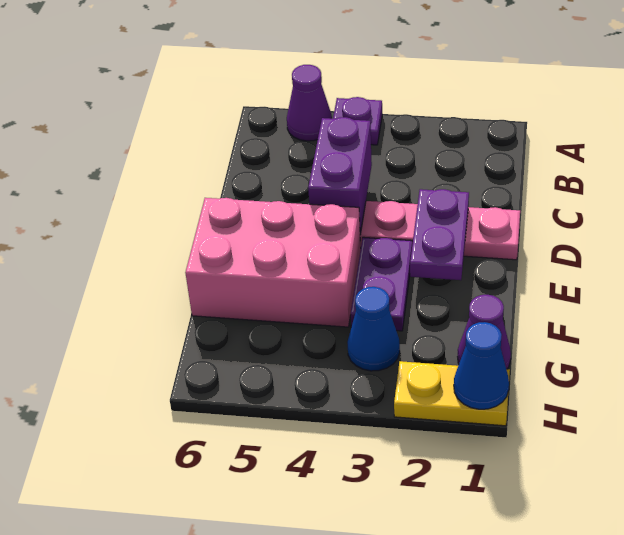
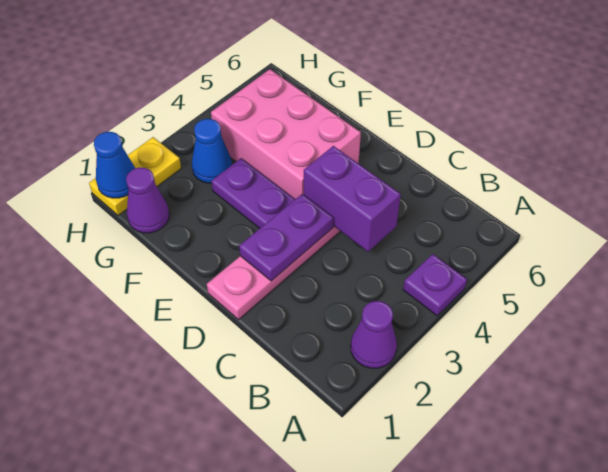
purple cone A5 level 1 -> purple cone A2 level 1
purple plate D2:E2 level 2 -> purple plate D2:D3 level 2
pink brick E4:F6 level 1 -> pink brick E4:G5 level 1

